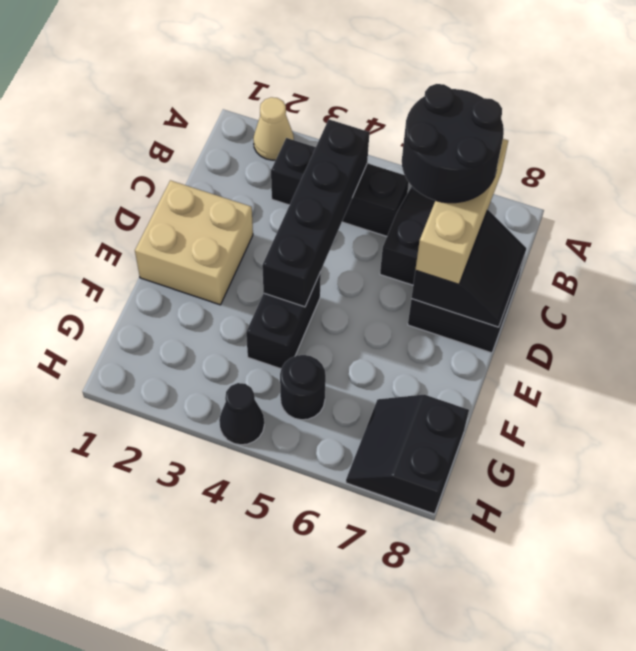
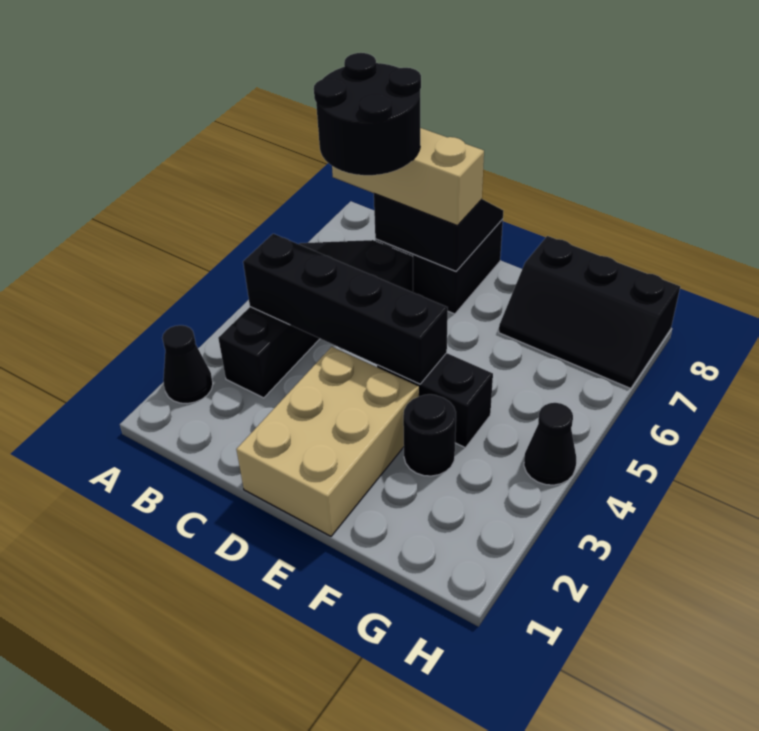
tan cone A2 level 1 -> black cone A2 level 1
tan brick D1:E2 level 1 -> tan brick D1:E3 level 1
black round brick G5 level 1 -> black round brick F3 level 1
black slope G7:H8 level 1 top 8 -> black slope F7:H8 level 1 top 8

